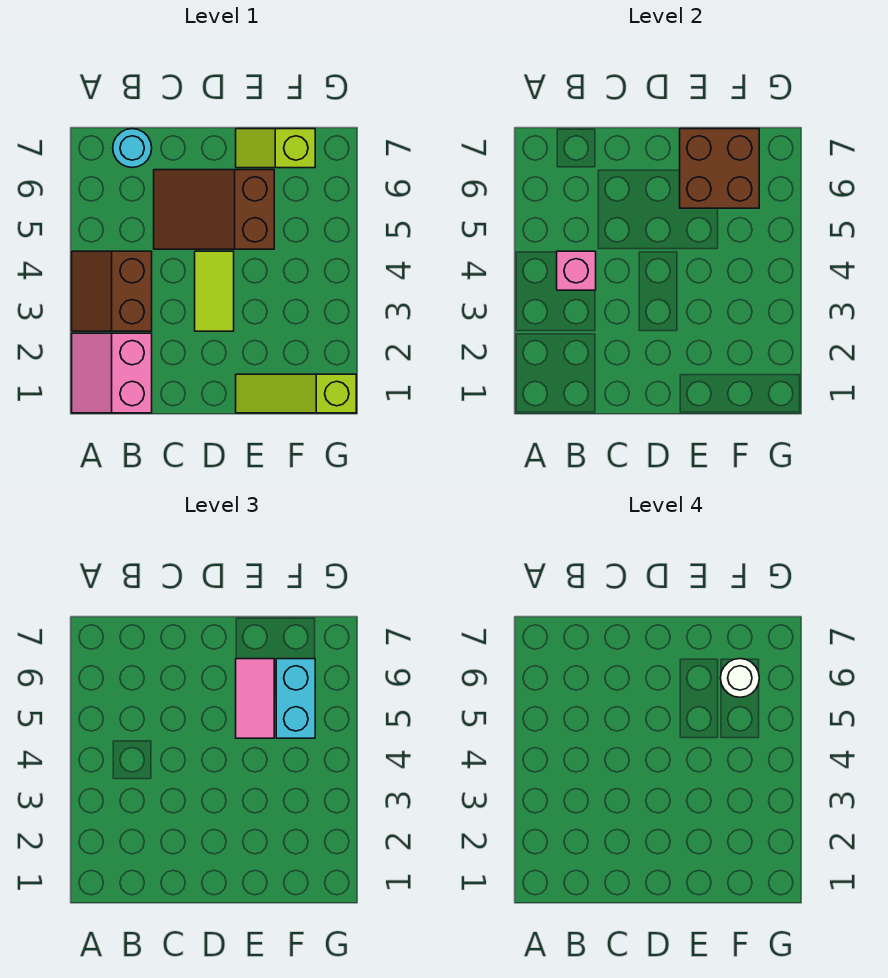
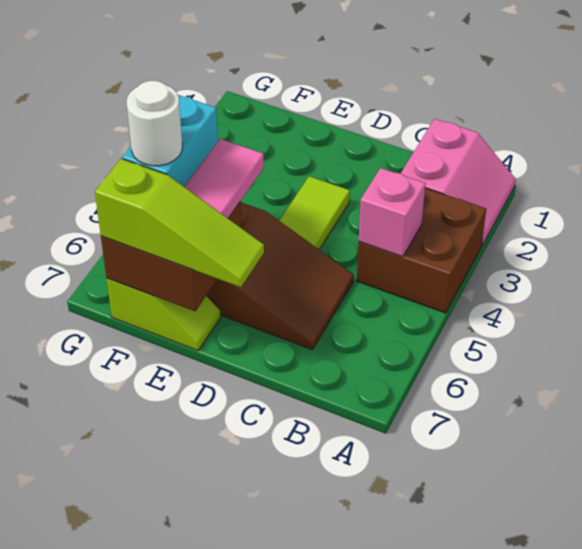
brown slope A3:B4 level 1 top B -> brown brick A3:B4 level 1
cyan round brick B7 level 1 -> none
lime slope E1:G1 level 1 top G -> lime slope D7:F7 level 3 top F

